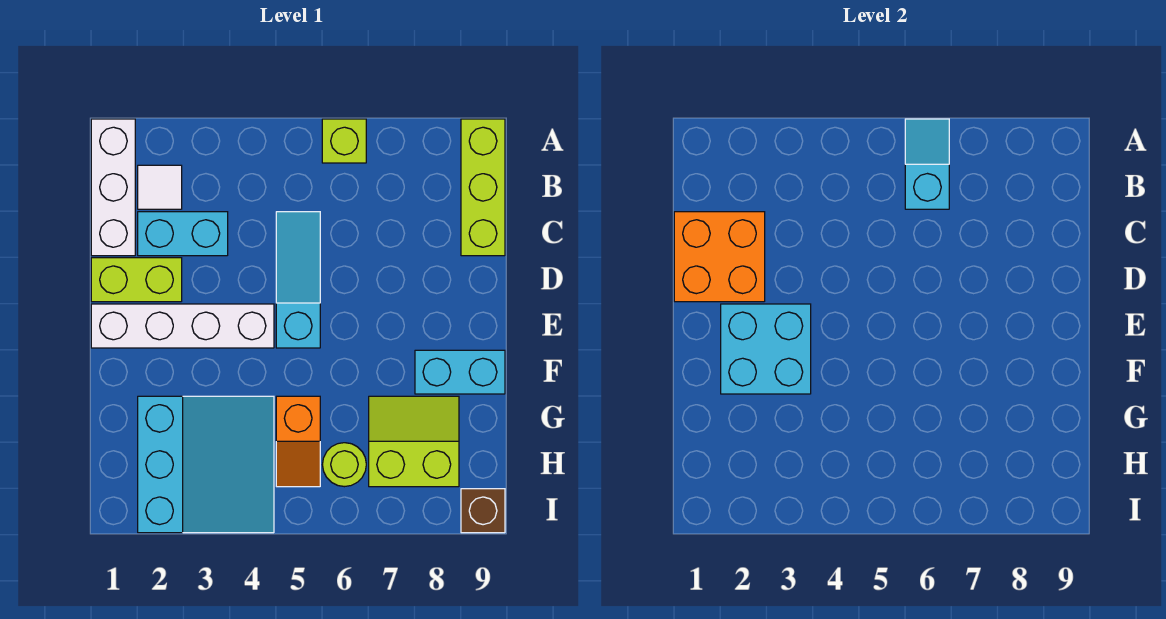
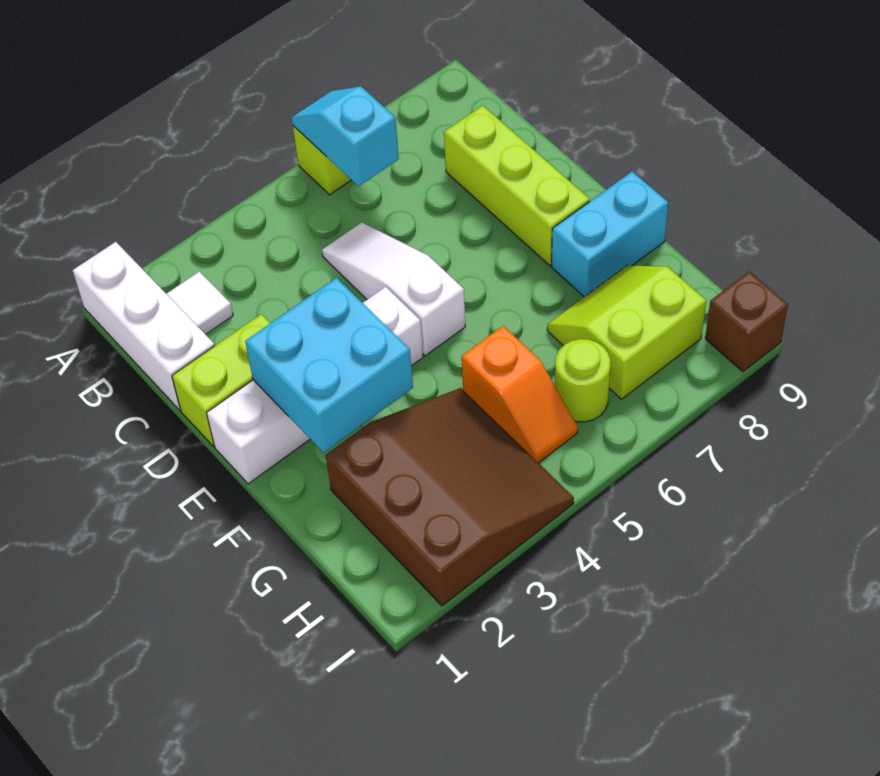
lime brick A9:C9 level 1 -> lime brick C8:E8 level 1
orange brick C1:D2 level 2 -> none
cyan brick C2:C3 level 1 -> none
cyan slope C5:E5 level 1 top E -> white slope C5:E5 level 1 top E
cyan slope G2:I4 level 1 top 2 -> brown slope G2:I4 level 1 top 2

